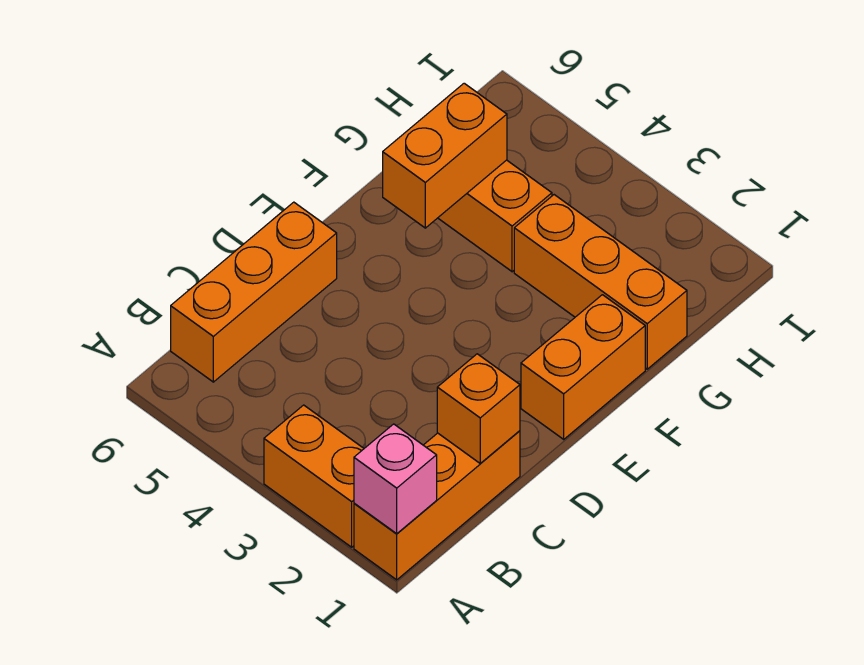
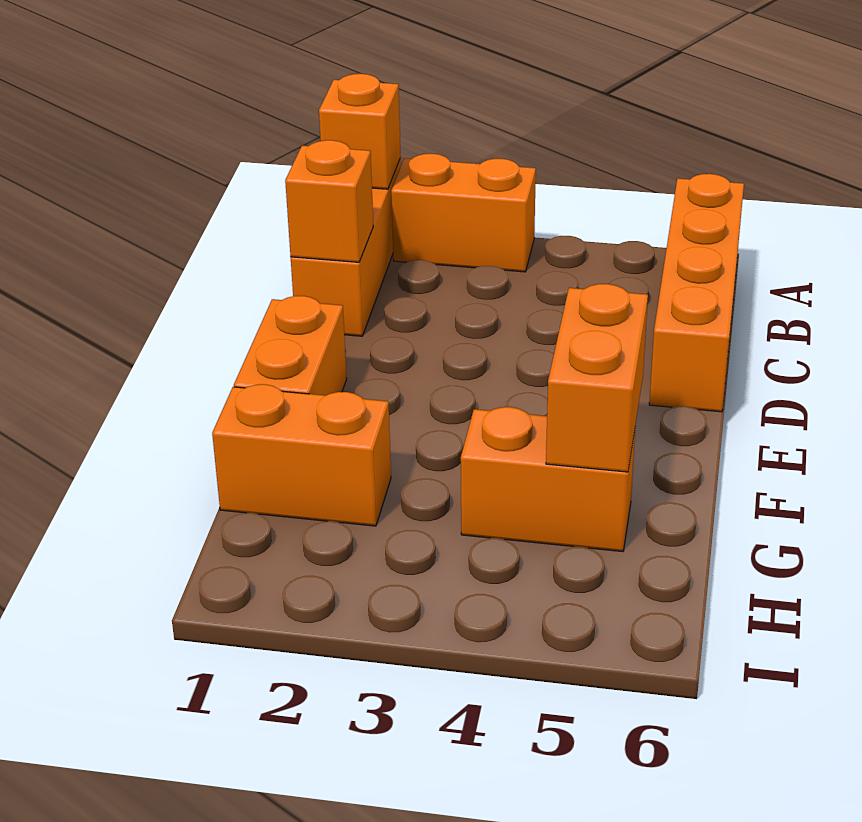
pink brick A1 level 2 -> orange brick A1 level 2
orange brick B6:D6 level 1 -> orange brick A6:D6 level 1
orange brick G1:G3 level 1 -> orange brick G1:G2 level 1

